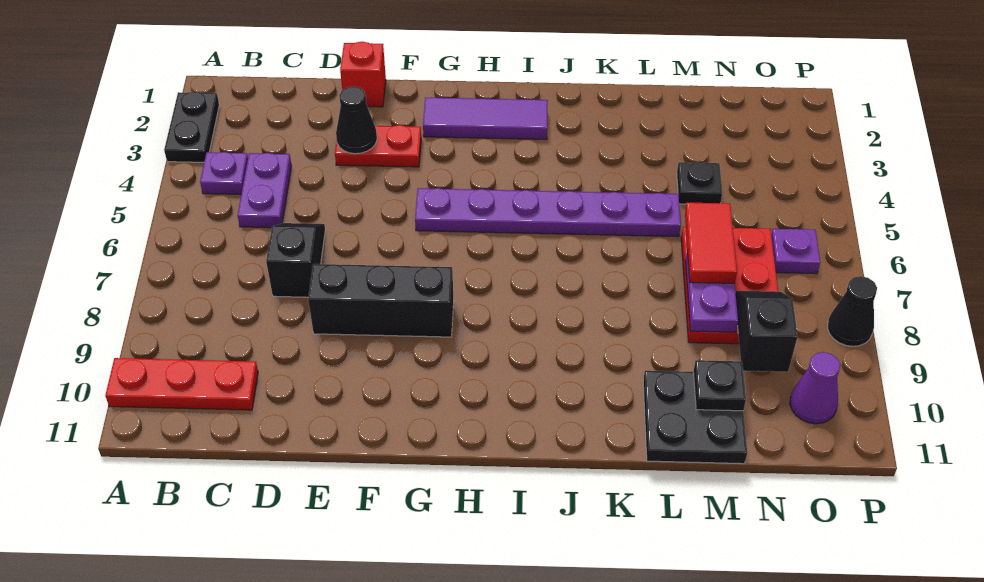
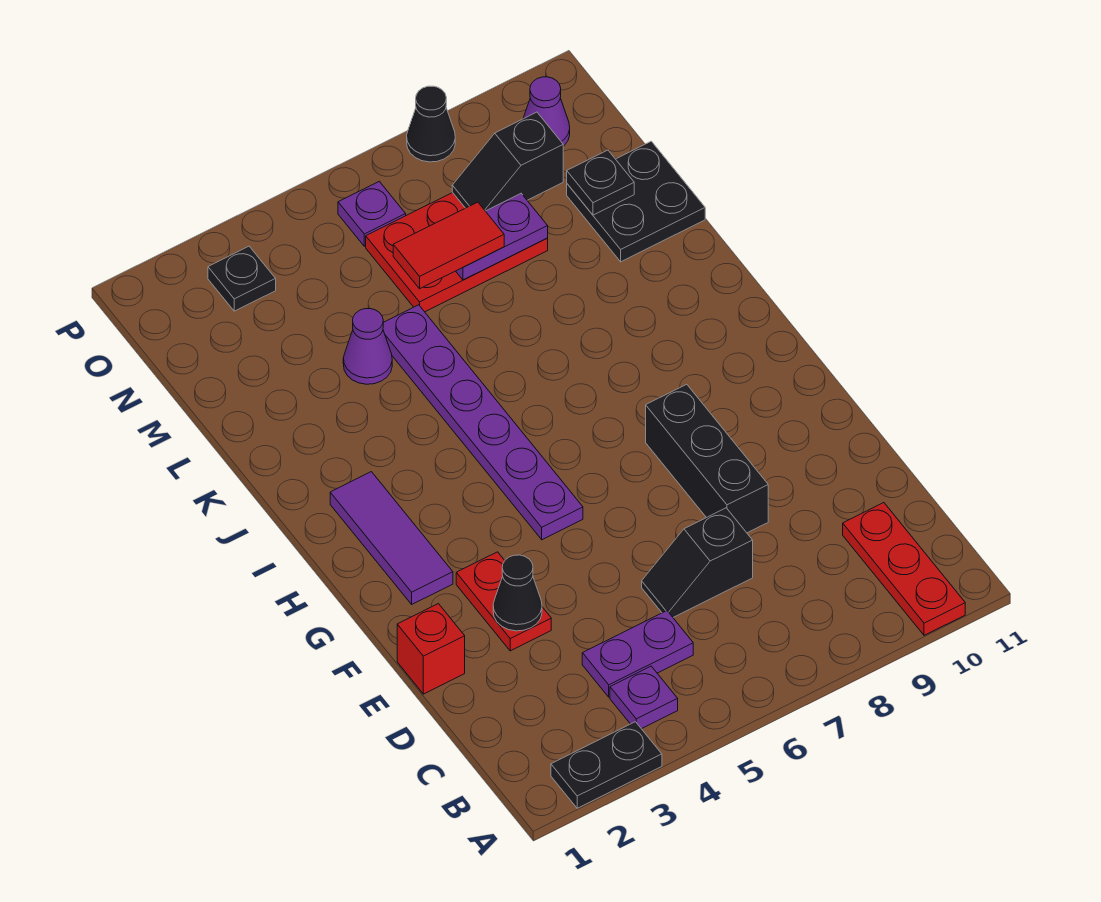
none -> purple cone L4 level 1
black plate M4 level 1 -> black plate O3 level 1

